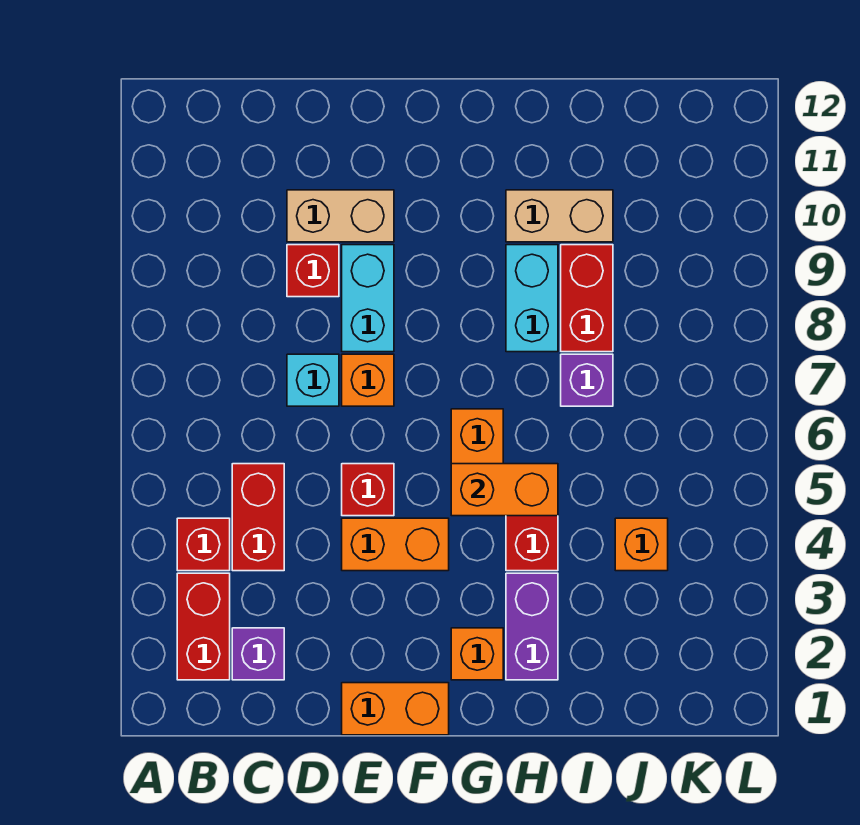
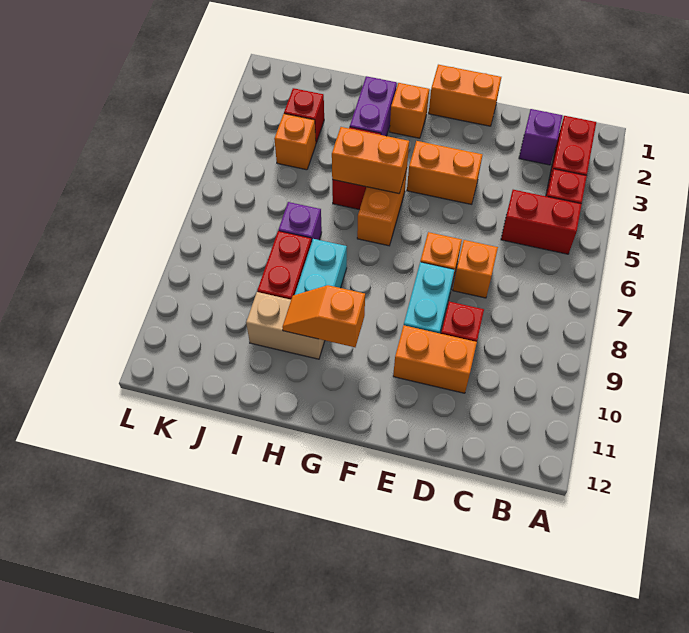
red brick C4:C5 level 1 -> red brick B5:C5 level 1
cyan brick D7 level 1 -> orange brick D7 level 1
tan brick D10:E10 level 1 -> orange brick D10:E10 level 1
red brick E5 level 1 -> red brick J3 level 1
none -> orange slope G10:H10 level 2 top G

